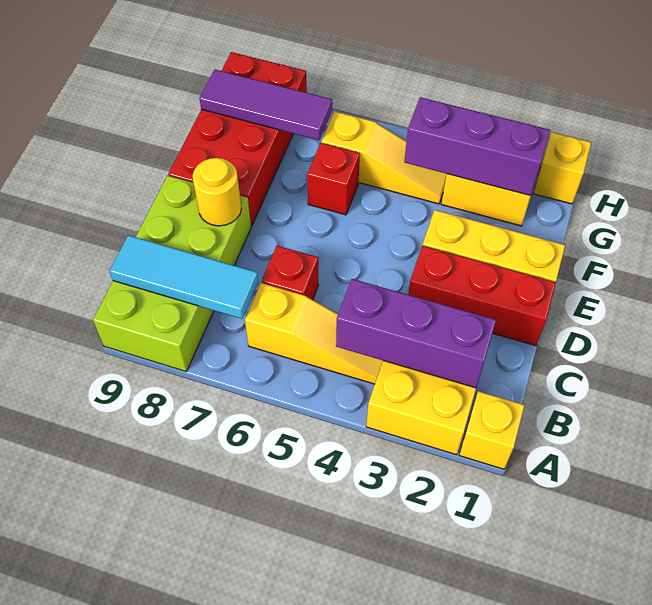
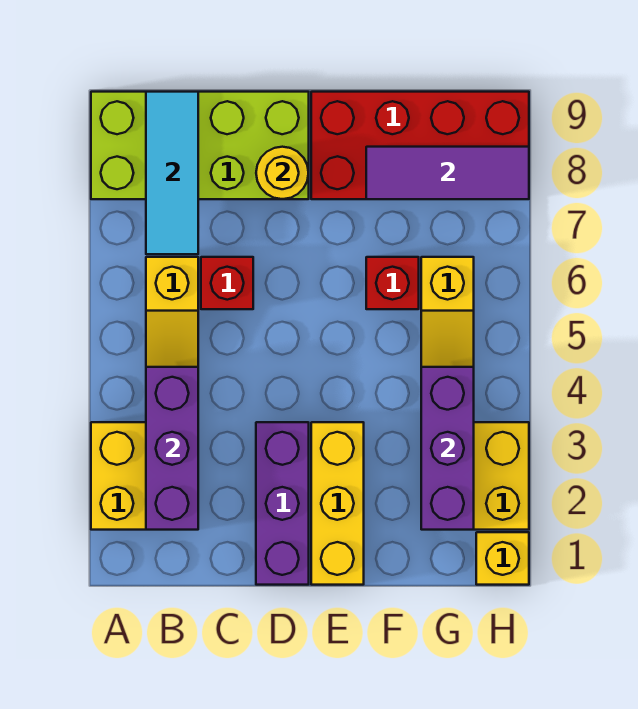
yellow brick A1 level 1 -> none
red brick D1:D3 level 1 -> purple brick D1:D3 level 1
purple tile G7:G9 level 2 -> purple tile F8:H8 level 2

